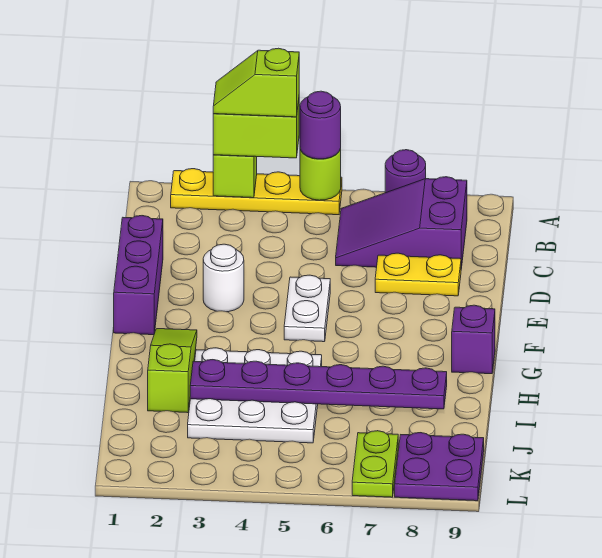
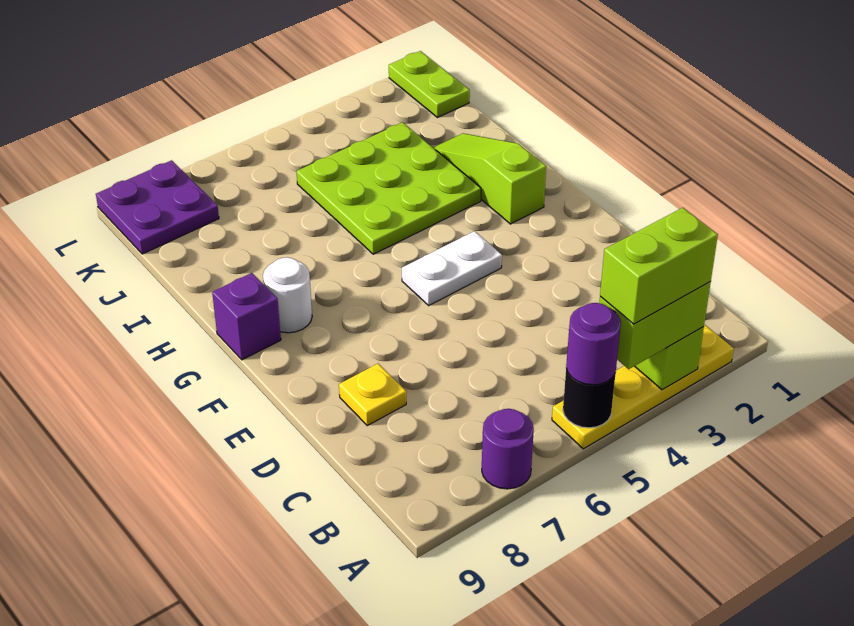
lime slope A3:A4 level 4 top 4 -> lime brick A3:A4 level 4
lime round brick A5 level 2 -> black round brick A5 level 2
purple slope B6:C8 level 1 top 8 -> none
purple brick D1:F1 level 1 -> none
yellow plate D7:D8 level 1 -> yellow plate D8 level 1
white round brick E3 level 1 -> white round brick G8 level 1
white plate E5:F5 level 1 -> white plate F4:F5 level 1
lime slope G2:I2 level 1 top I -> lime slope G2:I2 level 1 top G
white plate H3:J5 level 1 -> lime plate H3:J5 level 1
purple plate I3:I8 level 2 -> none
lime plate K7:L7 level 1 -> lime plate K1:L1 level 1

